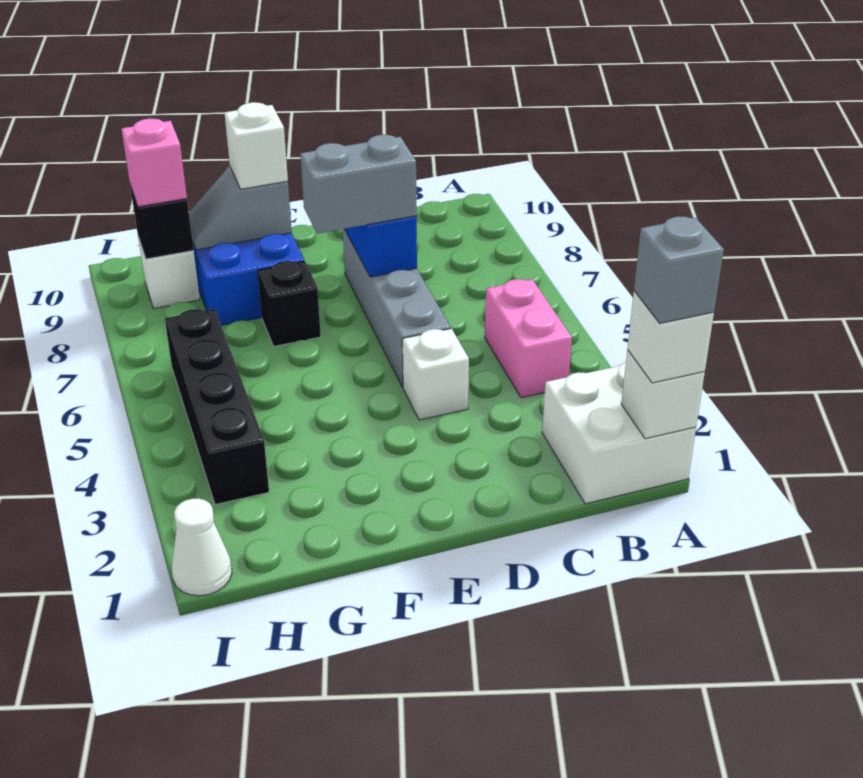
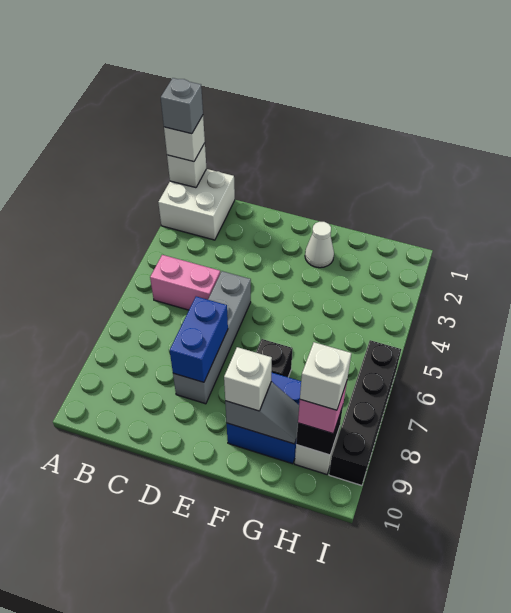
pink brick B4:B5 level 1 -> pink brick B5:C5 level 1
white brick D4 level 1 -> white brick H9 level 4
grey brick D7:E7 level 3 -> none
black brick H3:H6 level 1 -> black brick I6:I9 level 1
white cone I1 level 1 -> white cone F2 level 1

